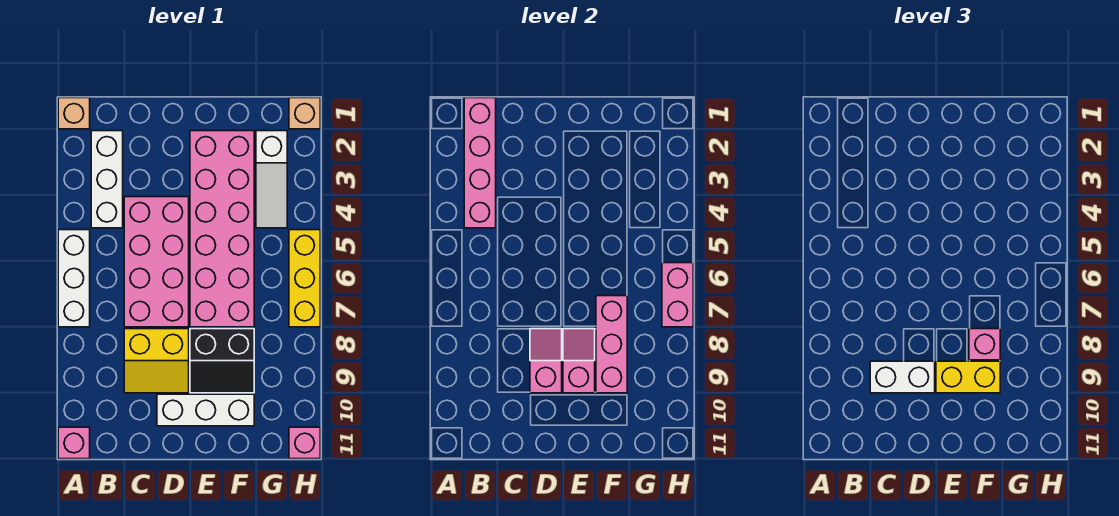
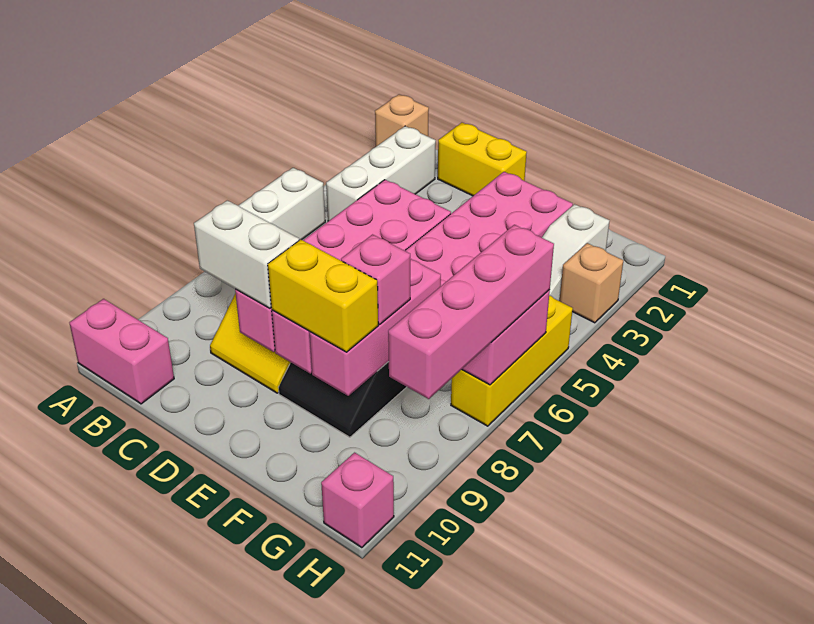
pink brick A11 level 1 -> pink brick A11:B11 level 1
pink brick B1:B4 level 2 -> pink brick H6:H9 level 3
none -> yellow brick C1:D1 level 1
white brick D10:F10 level 1 -> none
tan brick H1 level 1 -> tan brick H3 level 1

